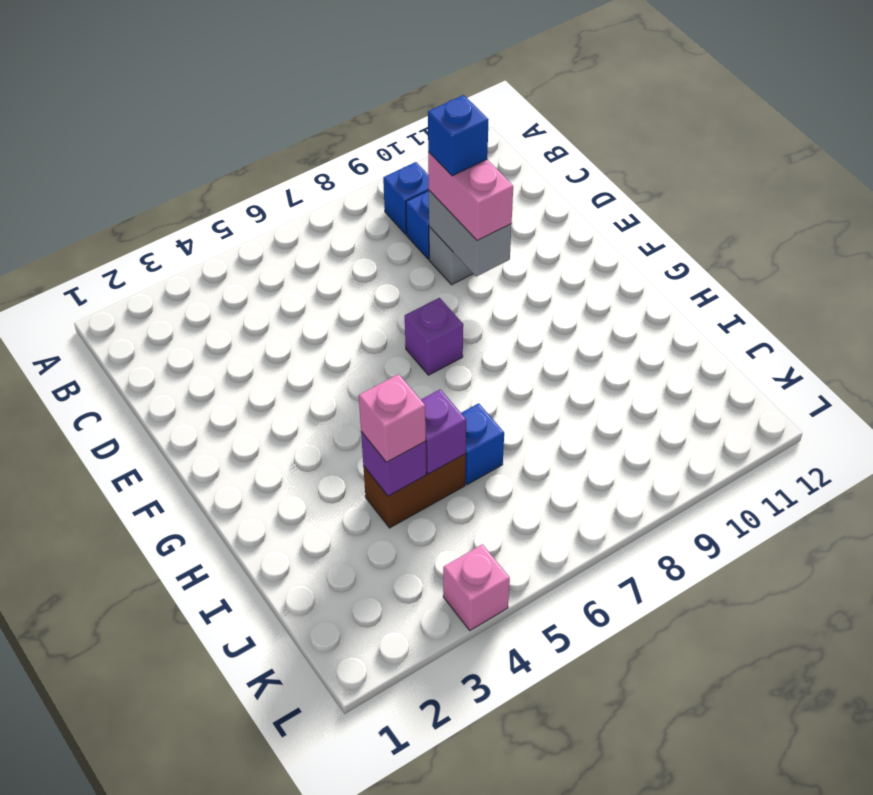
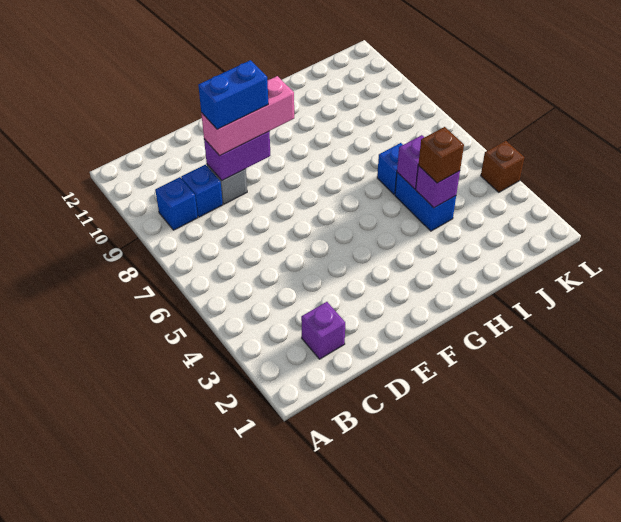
grey brick D9:E9 level 2 -> purple brick D9:E9 level 2
pink brick D9:E9 level 3 -> pink brick D9:F9 level 3
blue brick D9 level 4 -> blue brick D9:E9 level 4
purple brick F7 level 1 -> purple brick C2 level 1
brown brick I4:I5 level 1 -> blue brick I4:I5 level 1
pink brick I4 level 3 -> brown brick I4 level 3
pink brick L4 level 1 -> brown brick L4 level 1

